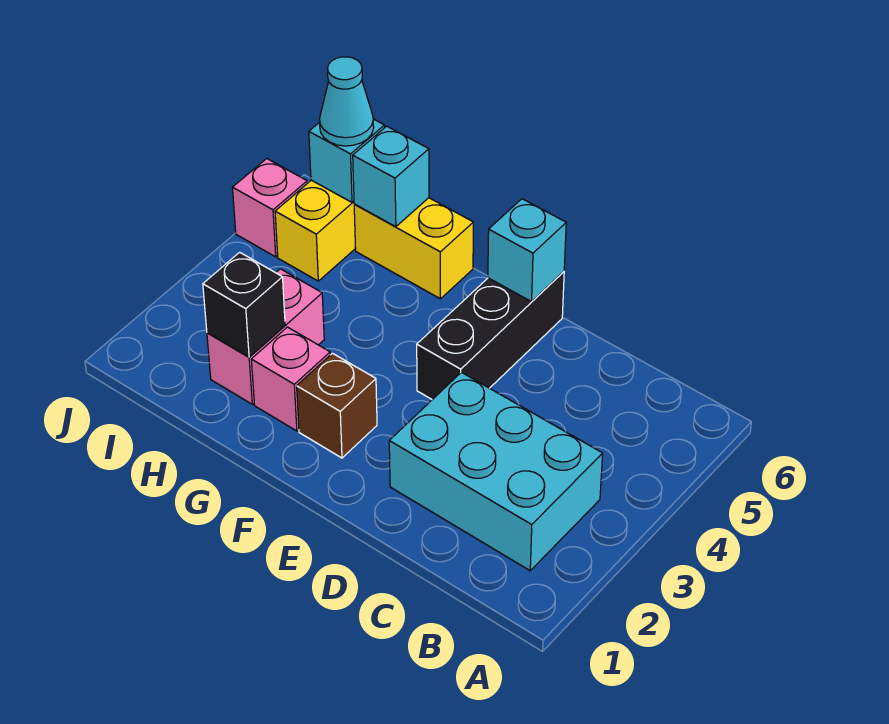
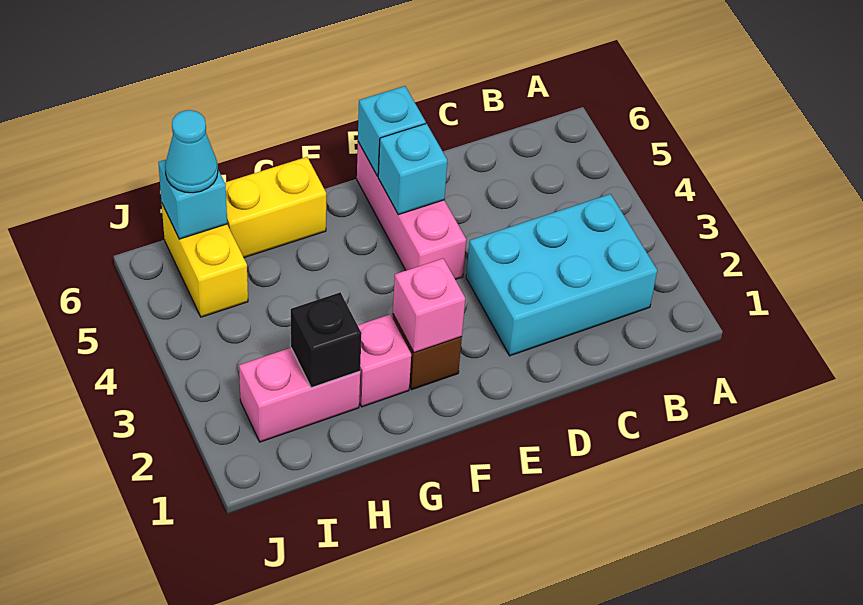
black brick E4:E6 level 1 -> pink brick E4:E6 level 1
pink brick H2:H3 level 1 -> pink brick H2:I2 level 1
cyan brick H6 level 2 -> cyan brick E5 level 2
pink brick J5 level 1 -> pink brick F2 level 2

